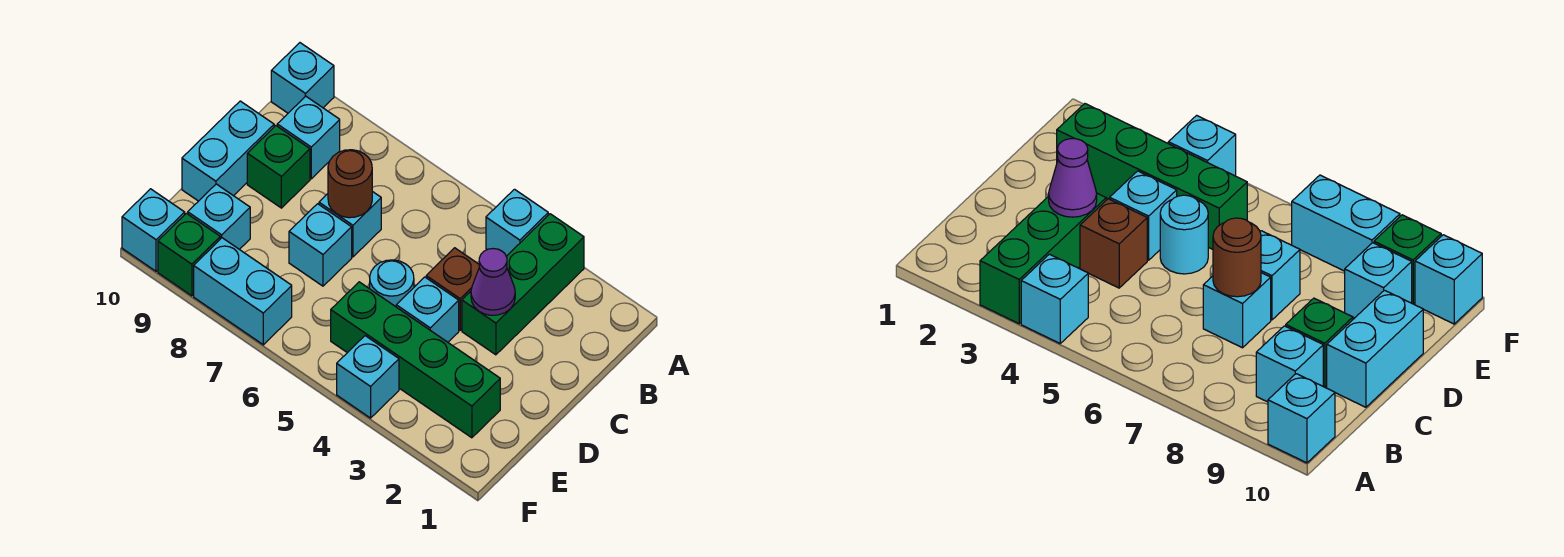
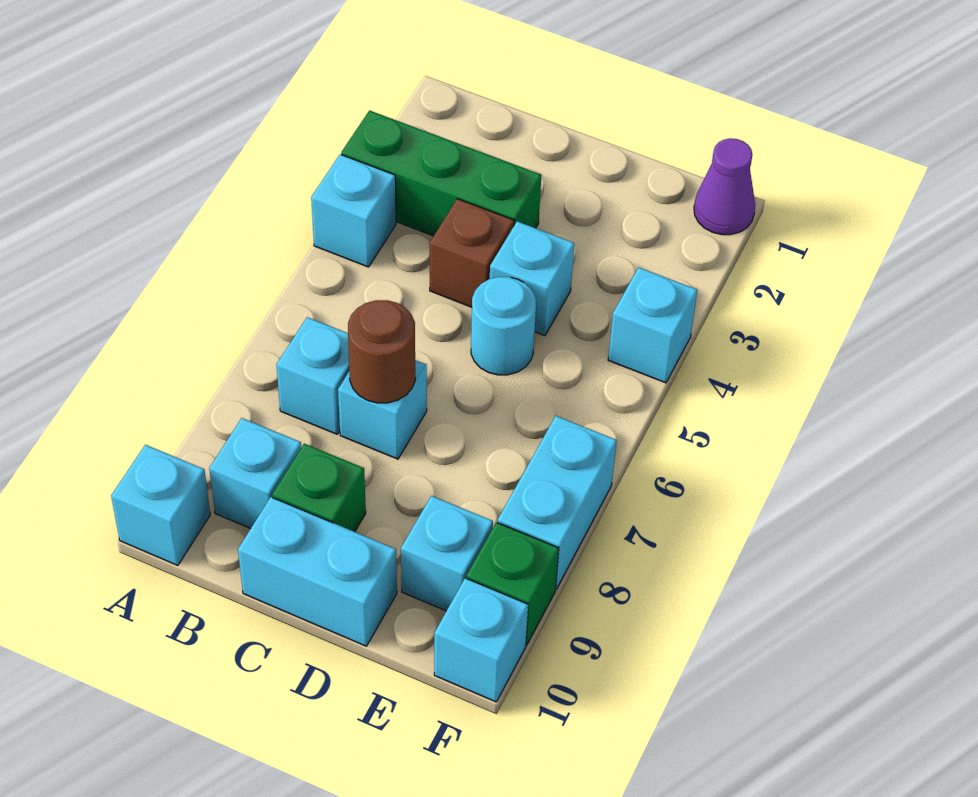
purple cone C3 level 2 -> purple cone F1 level 1
cyan brick D7 level 1 -> cyan brick B7 level 1
green brick E2:E5 level 1 -> none

